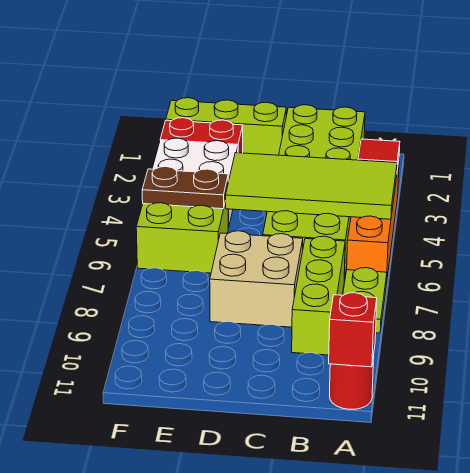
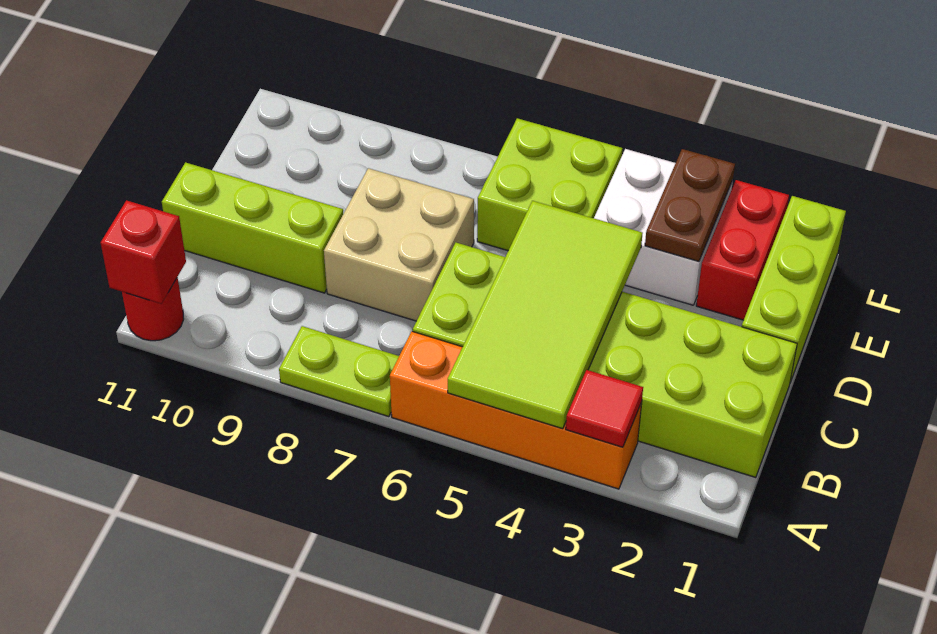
lime brick B7:B9 level 1 -> lime brick C9:C11 level 1
brown plate E5:F5 level 2 -> brown plate E3:F3 level 2

